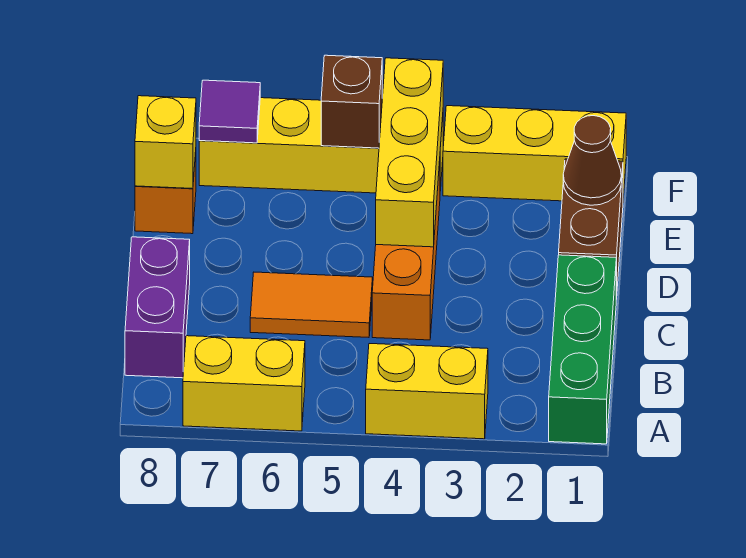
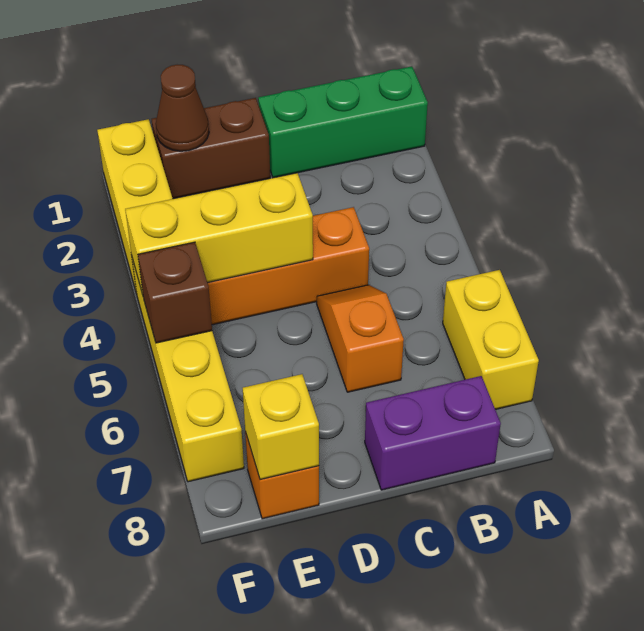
yellow brick A3:A4 level 1 -> none
orange tile C5:C6 level 1 -> orange slope C5:C6 level 1 top 6
purple tile F7 level 2 -> none

